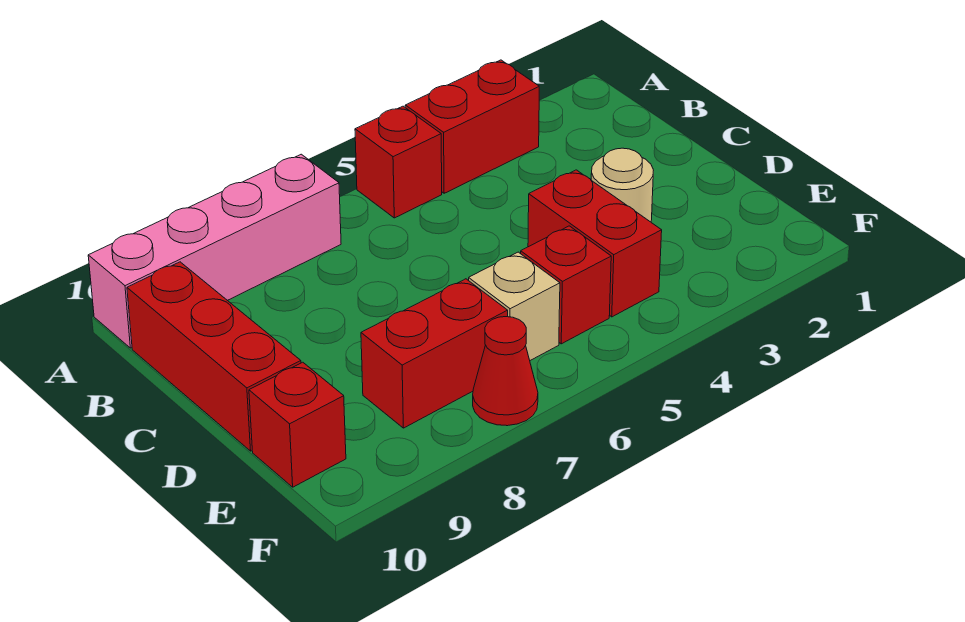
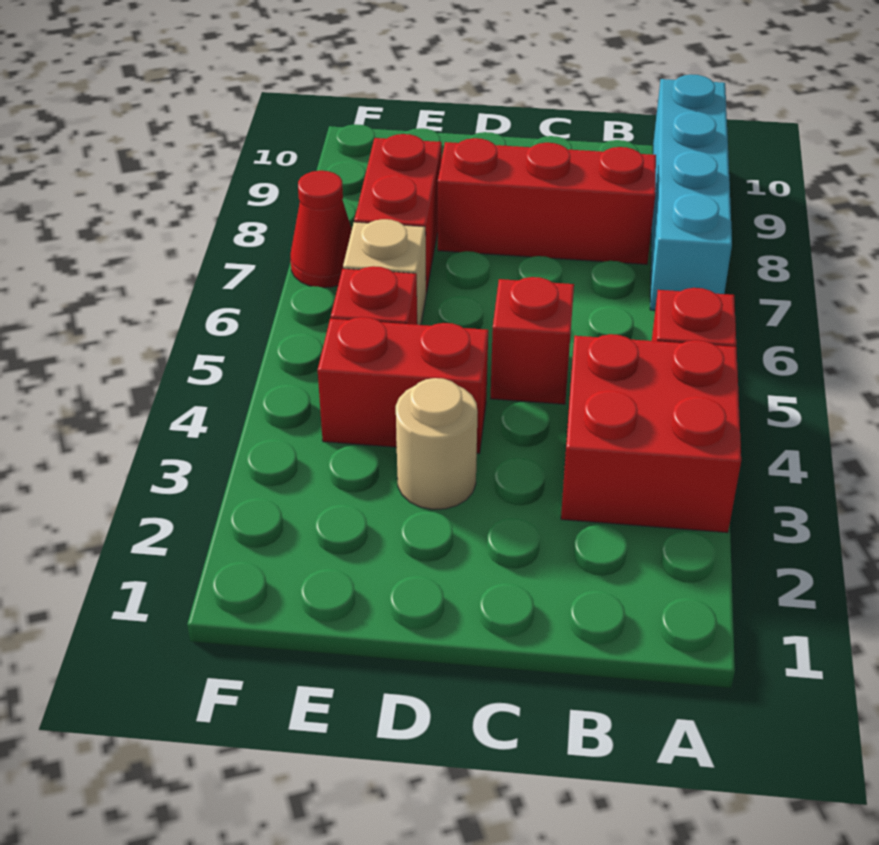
red brick A3:A4 level 1 -> red brick A3:B4 level 1
pink brick A7:A10 level 1 -> cyan brick A7:A10 level 1
red brick B10:D10 level 1 -> red brick B8:D8 level 1
red brick E10 level 1 -> red brick C5 level 1

